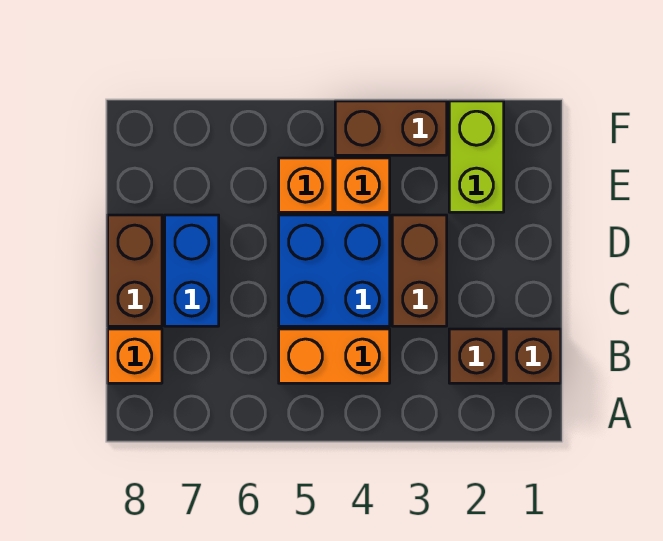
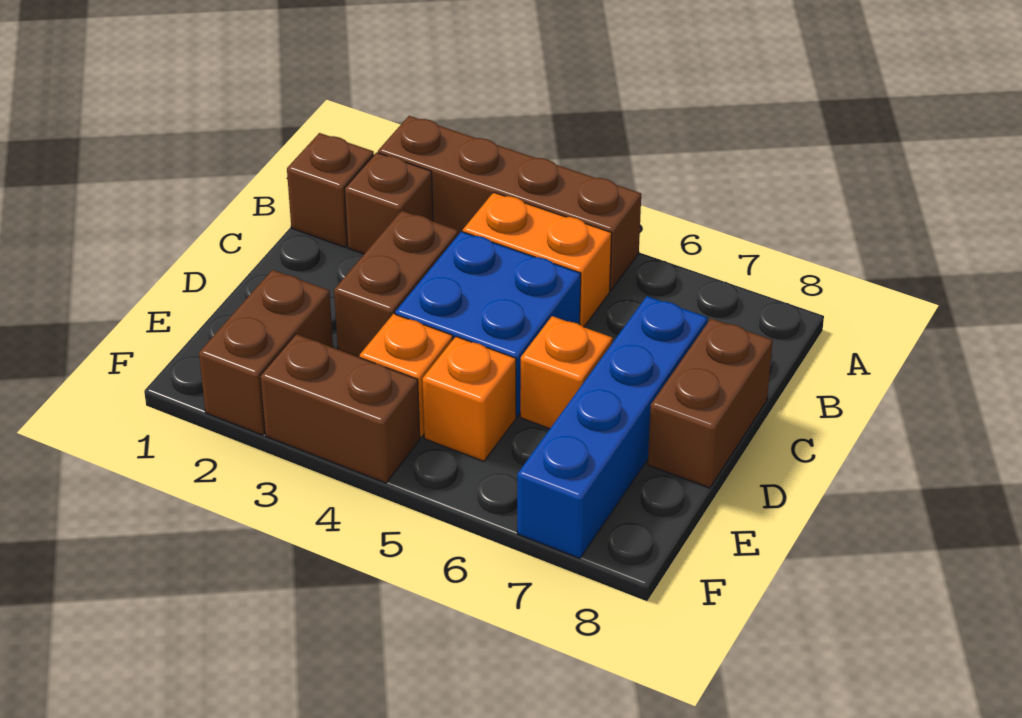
none -> brown brick A2:A5 level 1
orange brick B8 level 1 -> orange brick D6 level 1
blue brick C7:D7 level 1 -> blue brick C7:F7 level 1
lime brick E2:F2 level 1 -> brown brick E2:F2 level 1

